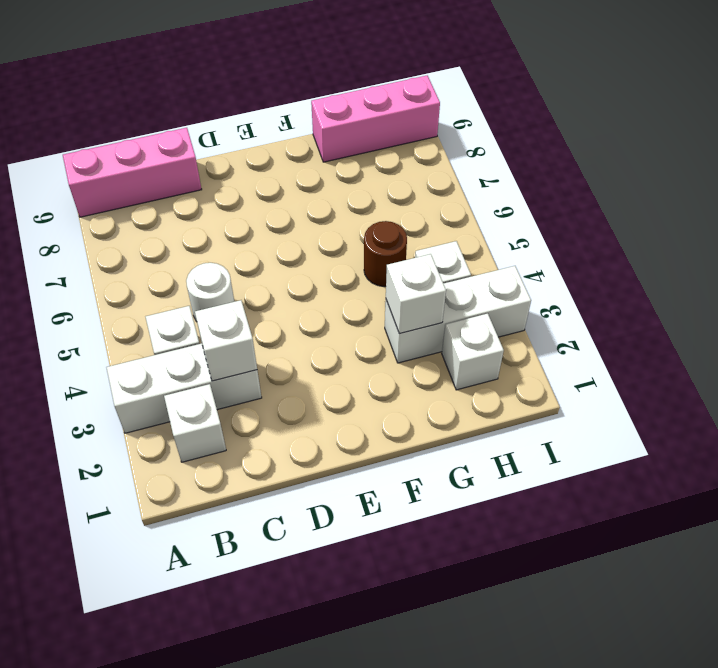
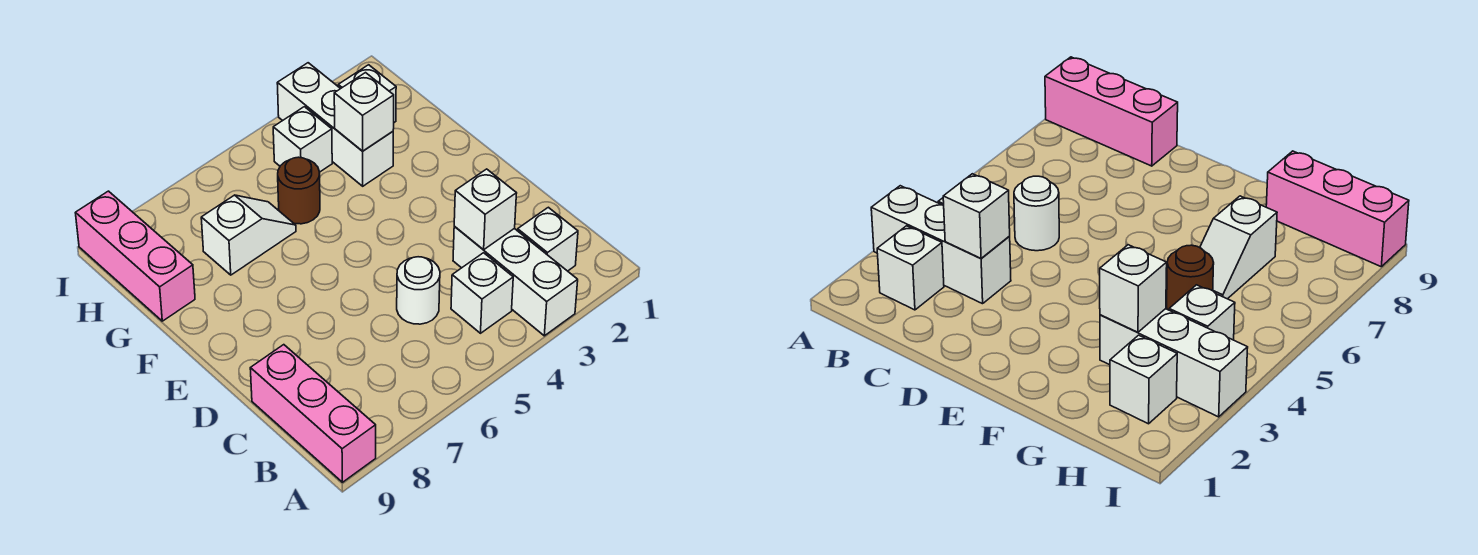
none -> white slope G6:G7 level 1 top 7

